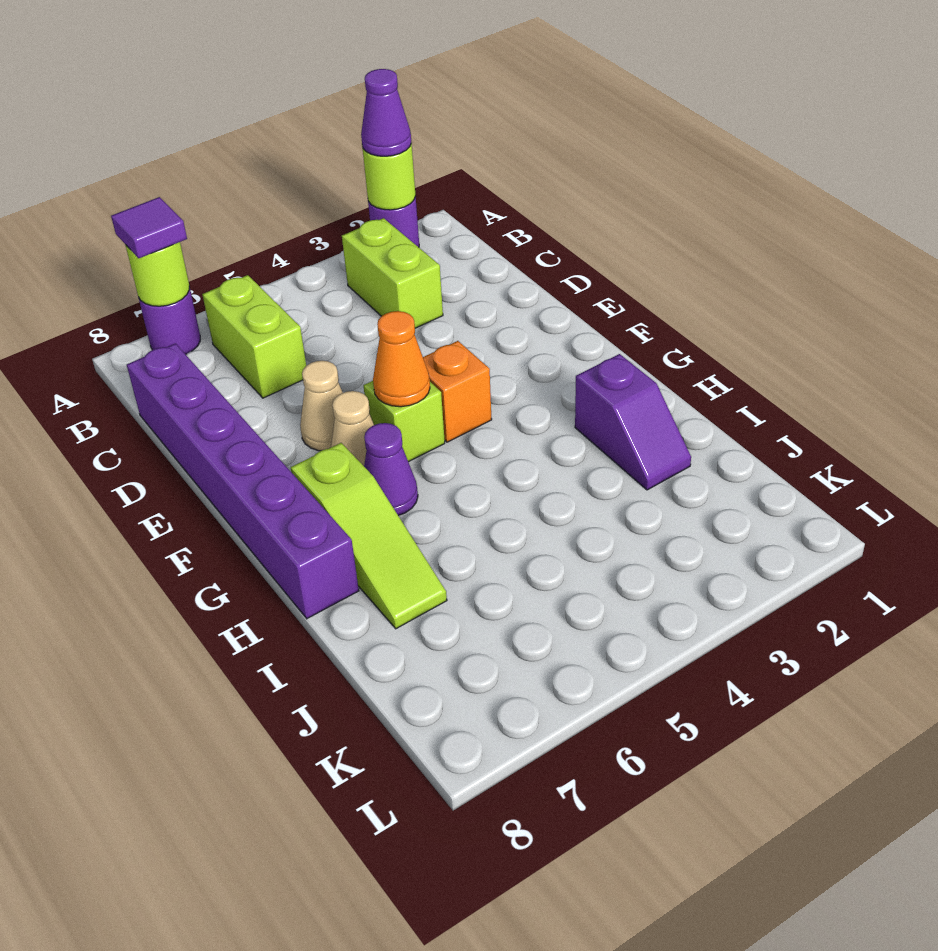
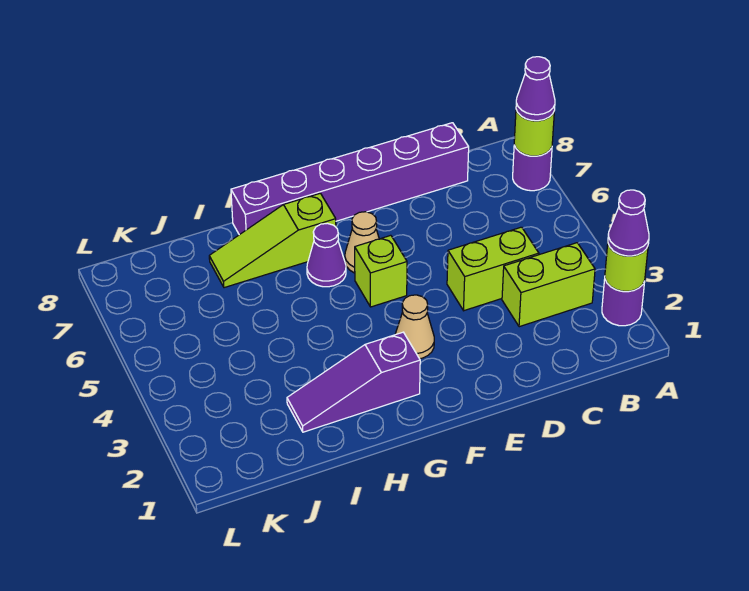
purple tile A7 level 3 -> purple cone A7 level 3
lime brick B6:C6 level 1 -> lime brick C4:D4 level 1
tan cone E6 level 1 -> tan cone F3 level 1
orange brick F4 level 1 -> none
orange cone F5 level 2 -> none
purple slope H2:I2 level 1 top H -> purple slope G2:I2 level 1 top G

